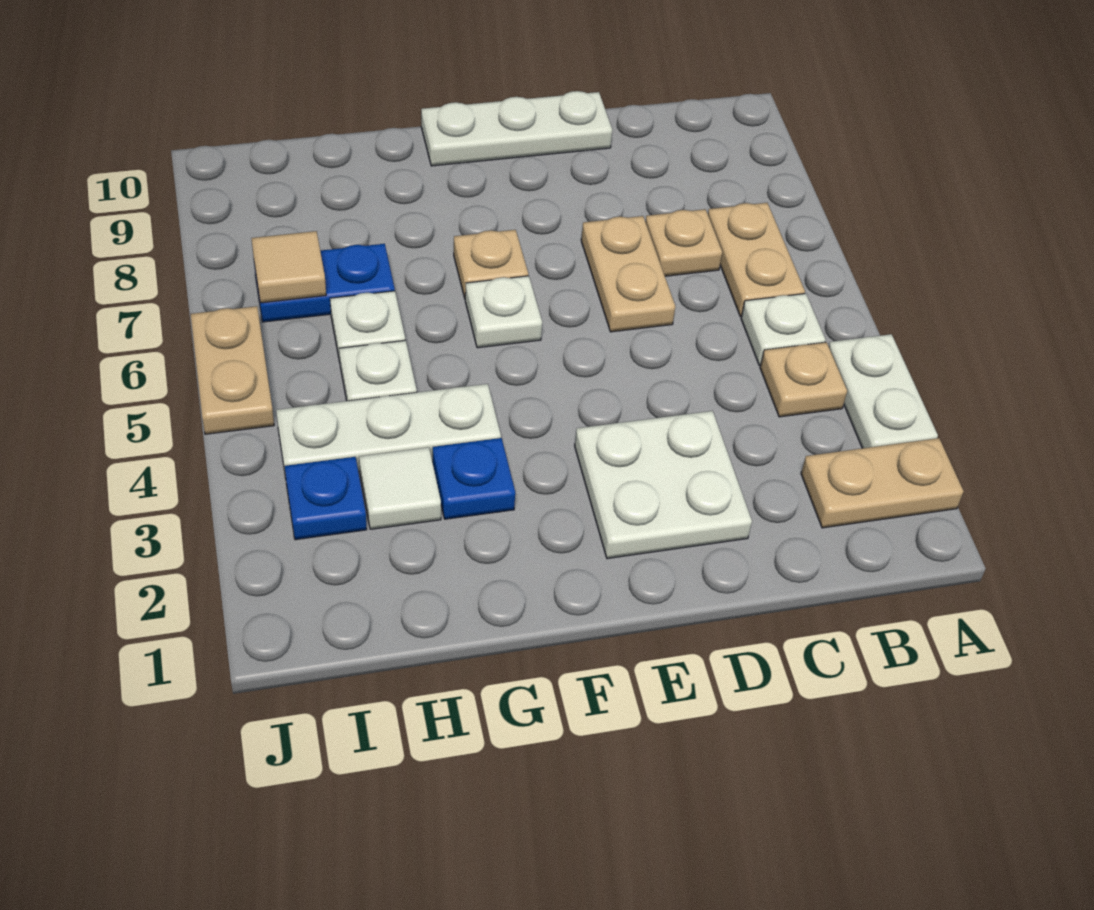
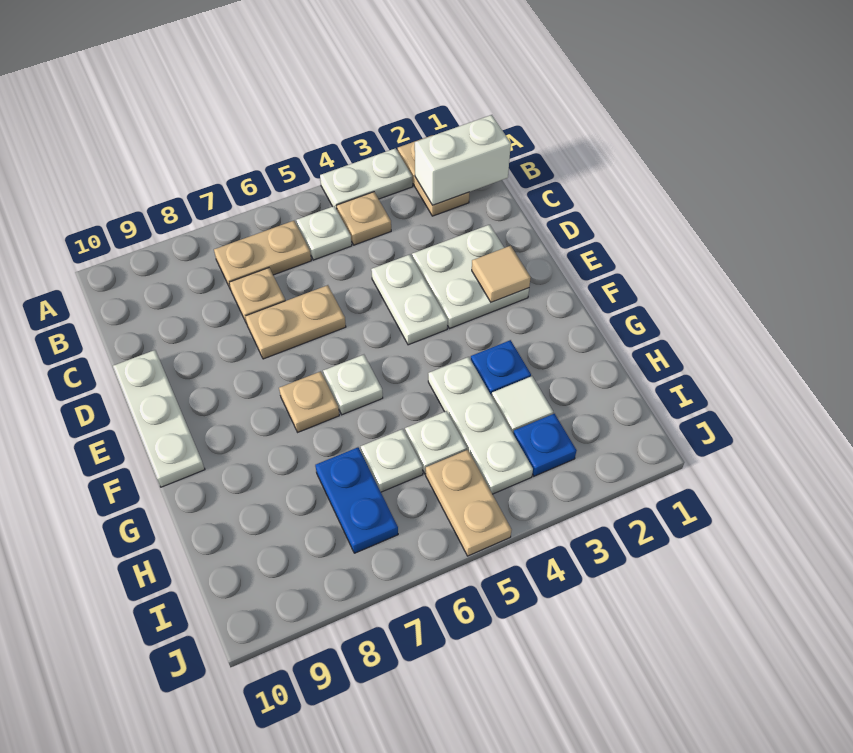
none -> white brick B1:B2 level 2
none -> white plate D4:E4 level 1
tan tile I7 level 2 -> tan tile E2 level 2
tan plate J5:J6 level 1 -> tan plate I5:J5 level 1

